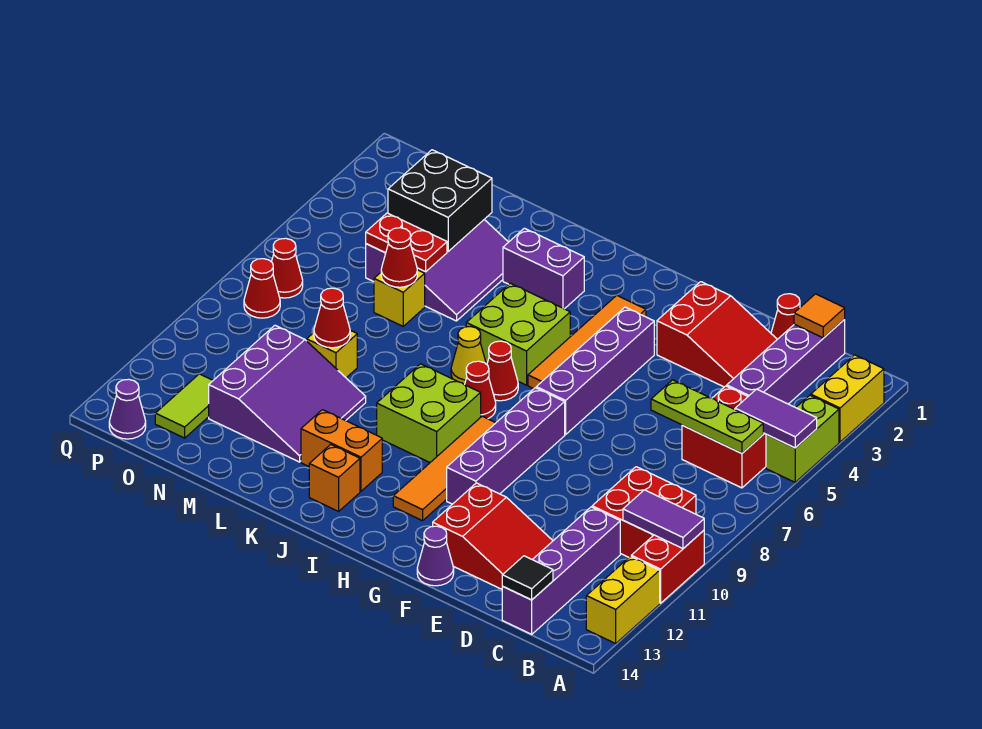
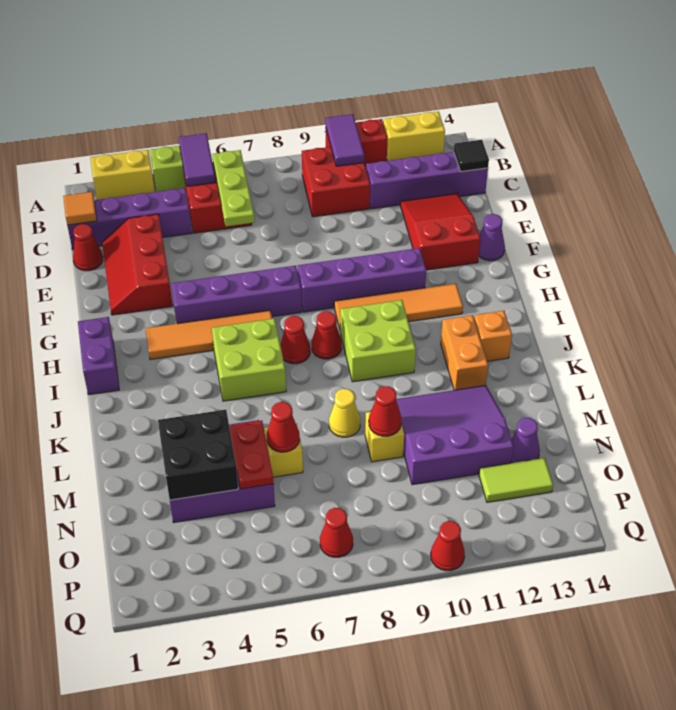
red slope D2:F3 level 1 top F -> red slope D2:F3 level 1 top 3
purple brick J3:K3 level 1 -> purple brick H1:I1 level 1
yellow cone J7 level 1 -> yellow cone L8 level 1
red cone P8 level 1 -> red cone Q10 level 1
purple cone P14 level 1 -> purple cone N13 level 1

